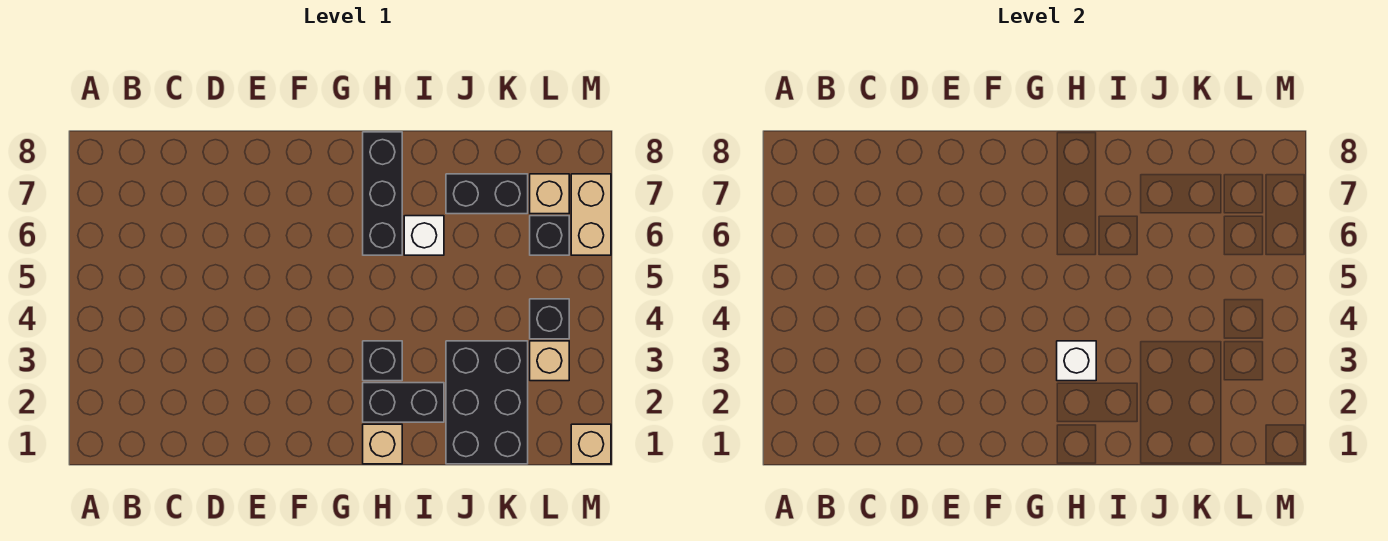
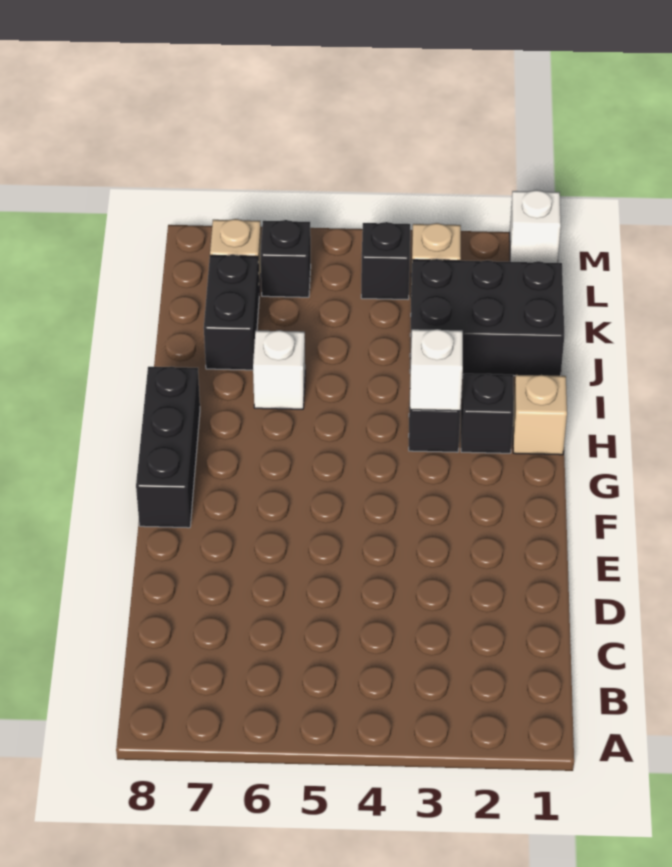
black brick H2:I2 level 1 -> black brick H2 level 1
black brick H6:H8 level 1 -> black brick F8:H8 level 1
tan brick M1 level 1 -> white brick M1 level 1
tan brick M6:M7 level 1 -> none

